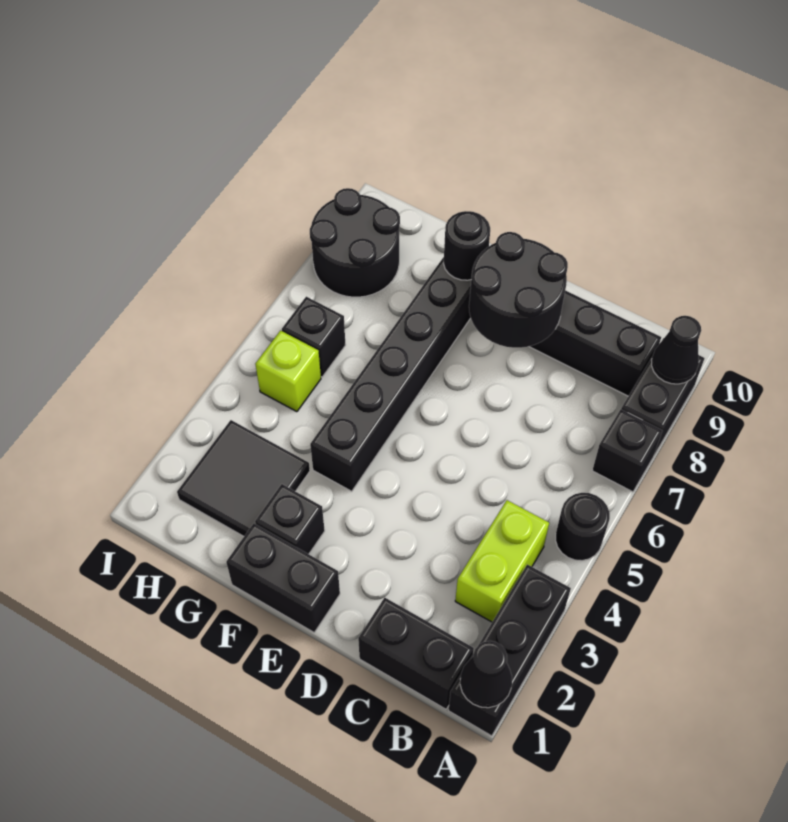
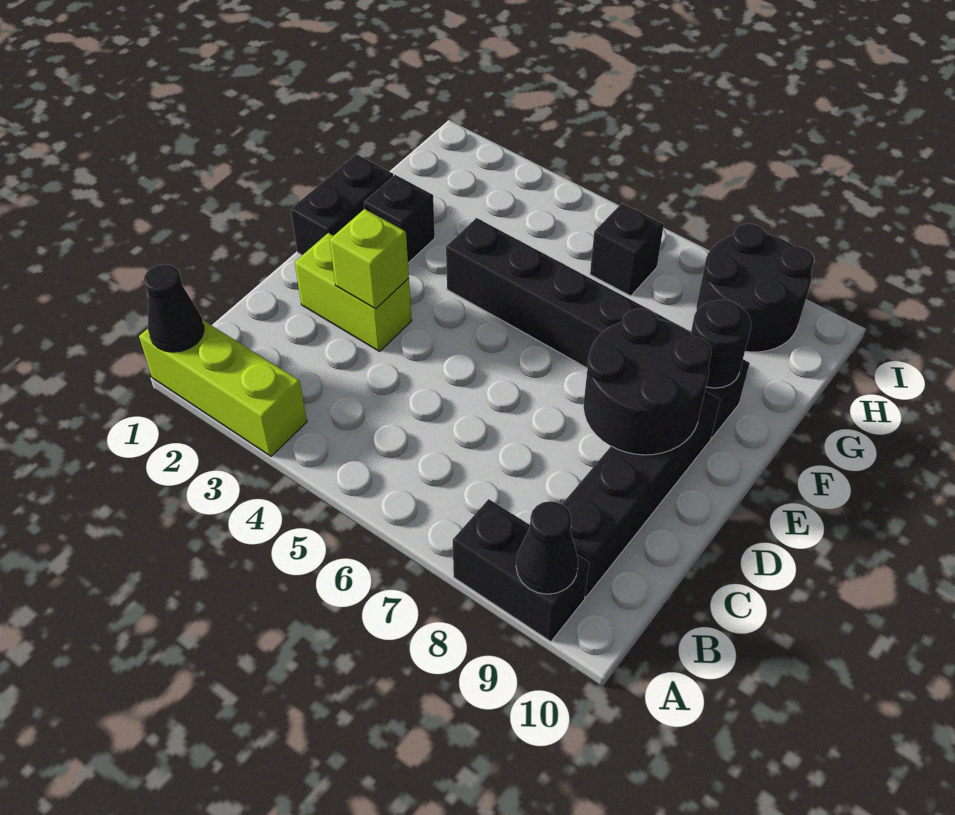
black brick A1:A3 level 1 -> lime brick A1:A3 level 1
black round brick A5 level 1 -> none
black brick A7 level 1 -> none
black brick B1:C1 level 1 -> none
lime brick B3:B4 level 1 -> lime brick D2:D3 level 1
black tile G2:H3 level 1 -> none
lime brick H5 level 1 -> lime brick D3 level 2

